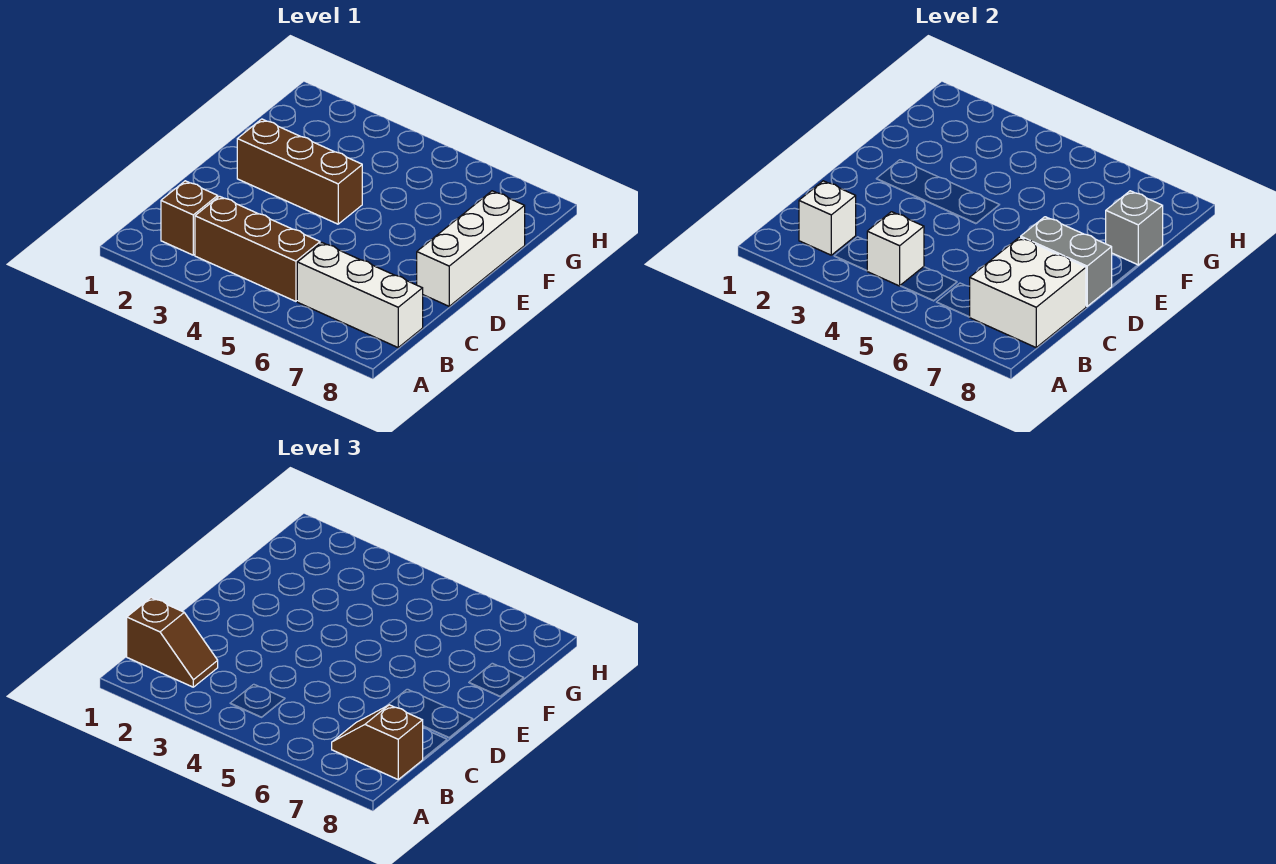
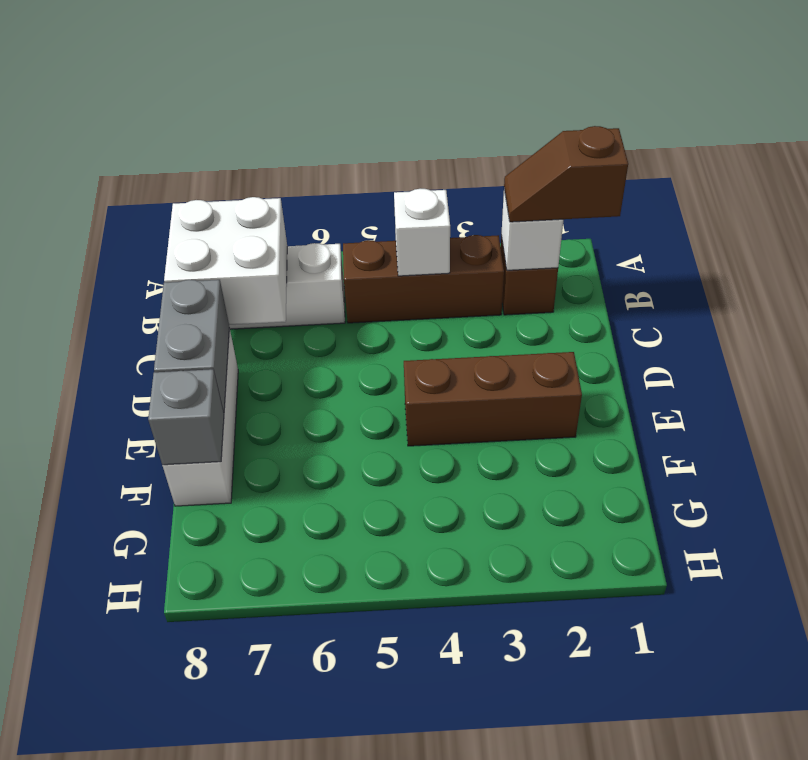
brown slope B7:B8 level 3 top 8 -> none
grey brick D7:D8 level 2 -> grey brick D8:E8 level 2

